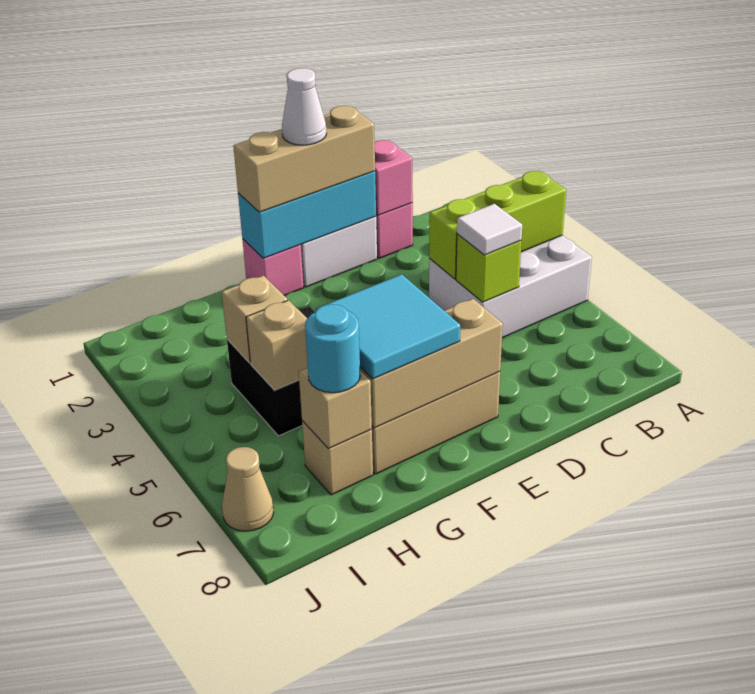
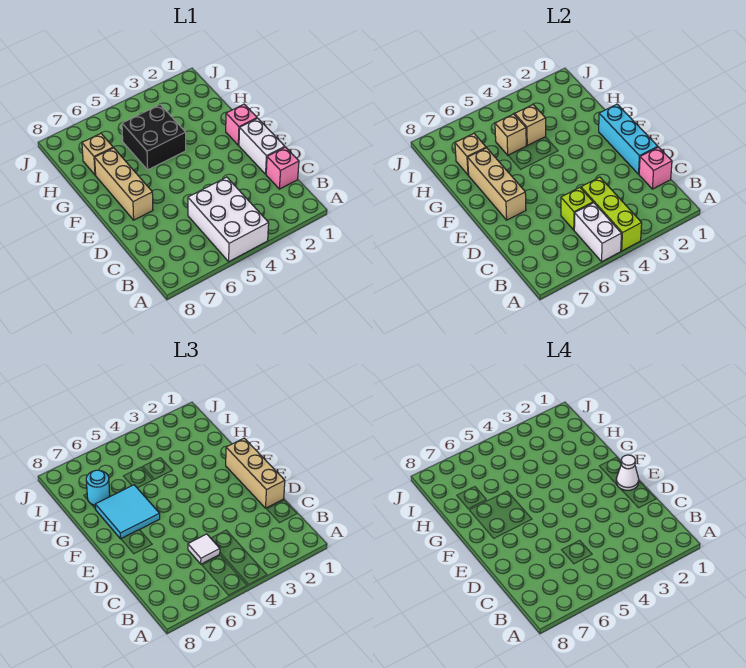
none -> white brick A5:B5 level 2
tan cone J7 level 1 -> none

